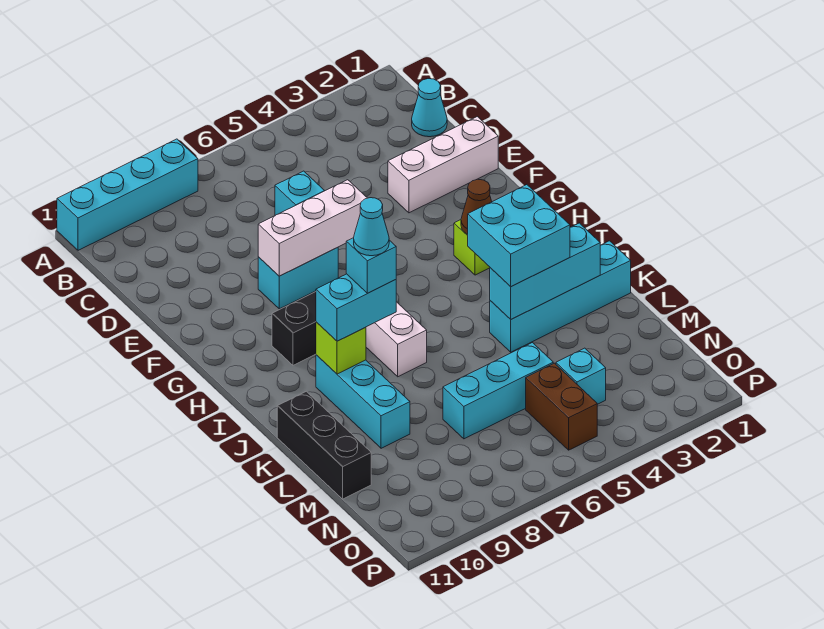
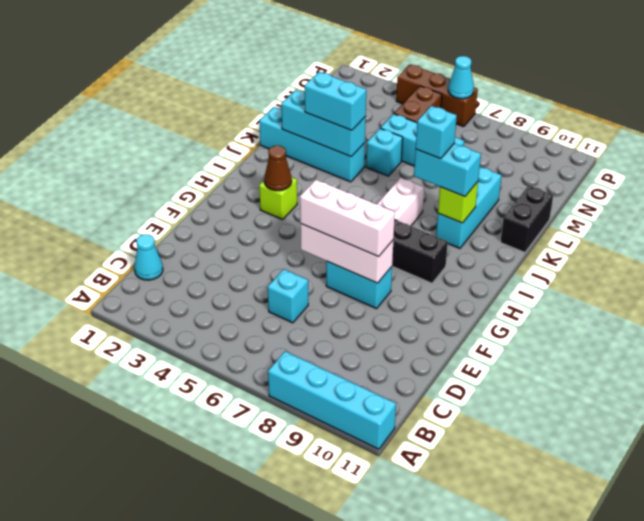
white brick E1:E3 level 1 -> white brick F6:F8 level 3
cyan brick J3:K4 level 3 -> cyan brick K3:K4 level 3
cyan cone J8 level 5 -> cyan cone P6 level 2
black brick K11:M11 level 1 -> black brick K11:L11 level 1
cyan brick N4 level 1 -> cyan brick L5 level 1
none -> brown brick P4:P6 level 1

